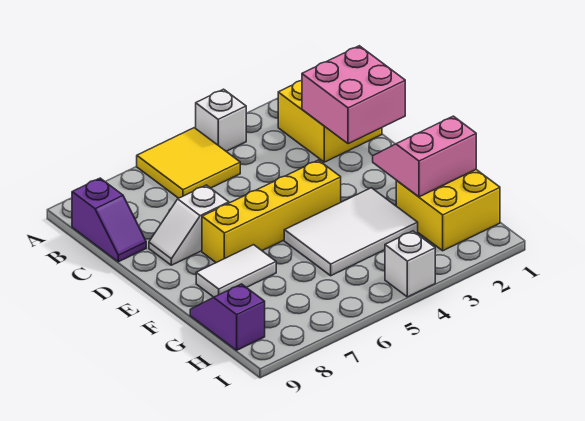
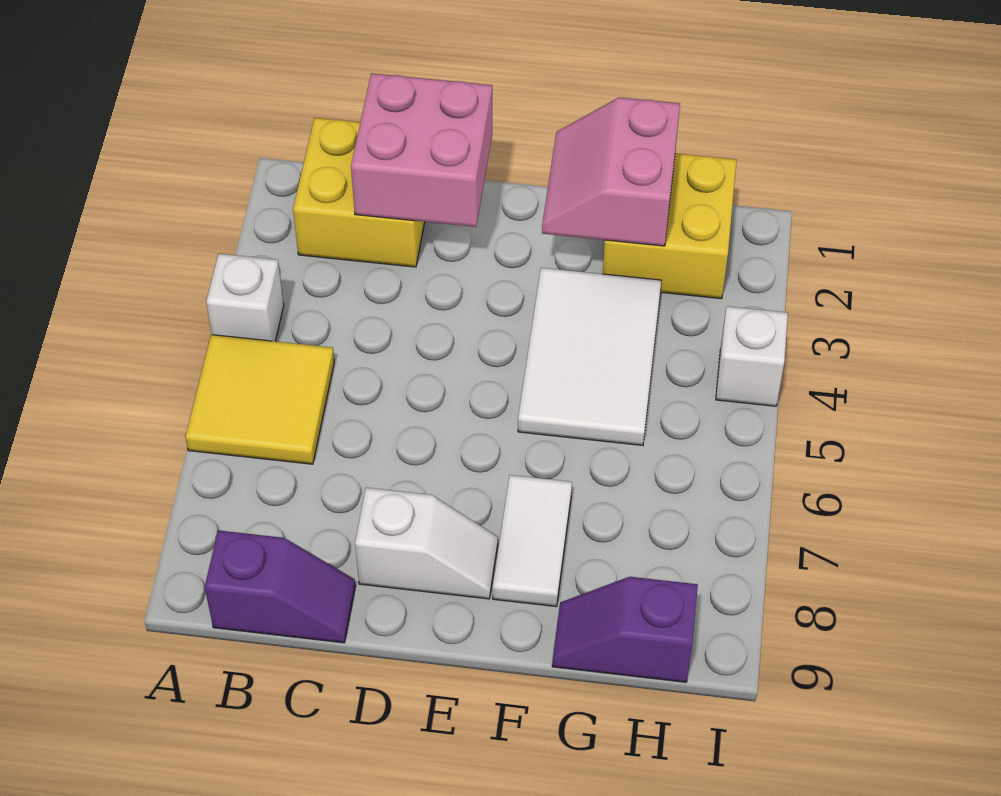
white slope D7:D8 level 1 top 7 -> white slope D8:E8 level 1 top D
yellow brick E4:E7 level 1 -> none

